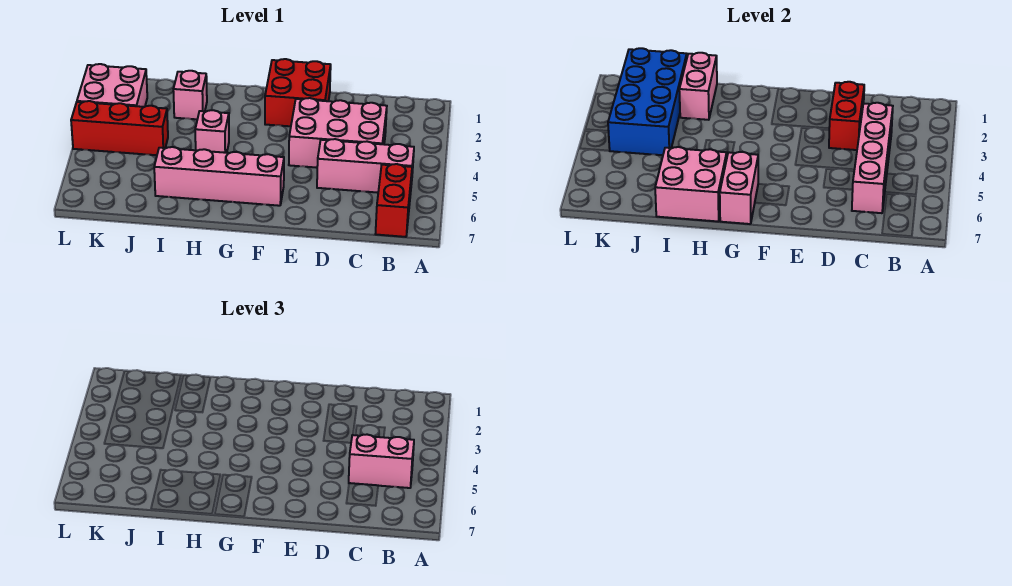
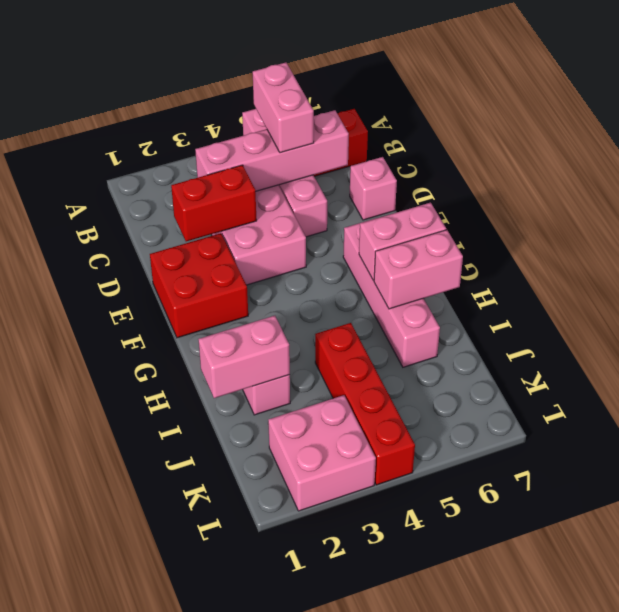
pink brick B5:D5 level 1 -> pink brick A5:D5 level 1
pink brick H4 level 1 -> pink brick D7 level 1
pink brick H6:I7 level 2 -> pink brick H6:H7 level 2
blue brick J1:K4 level 2 -> none
red brick J4:L4 level 1 -> red brick I4:L4 level 1

